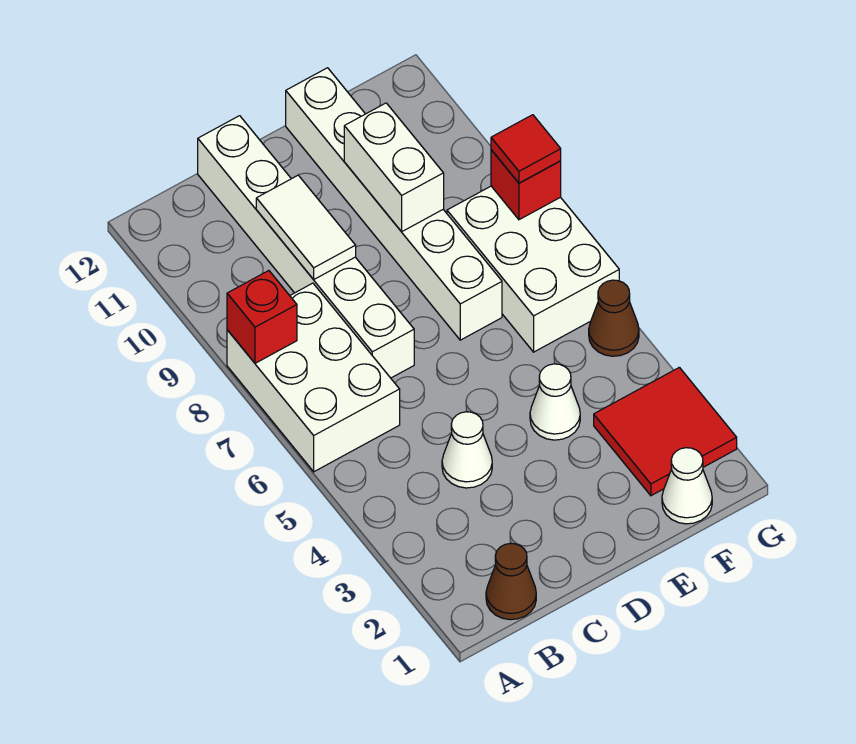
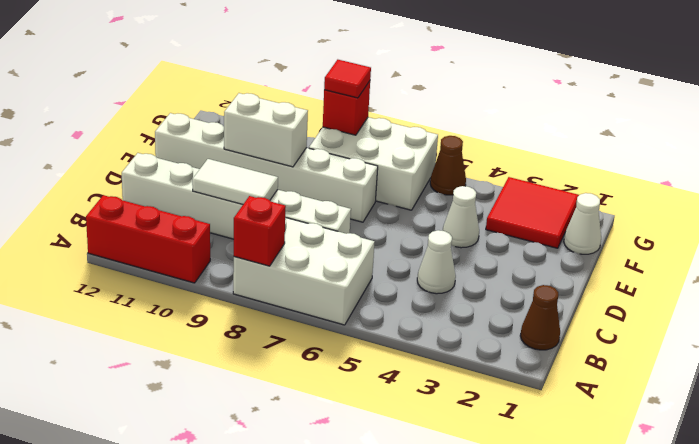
none -> red brick A10:A12 level 1

